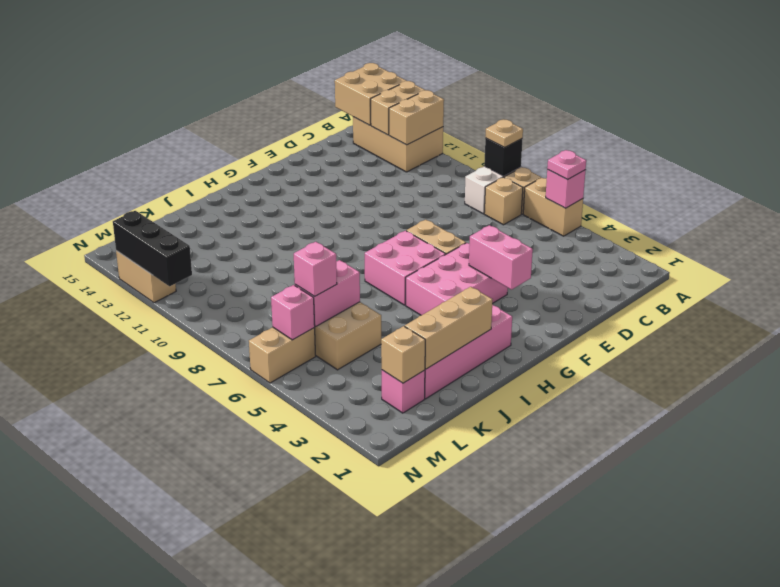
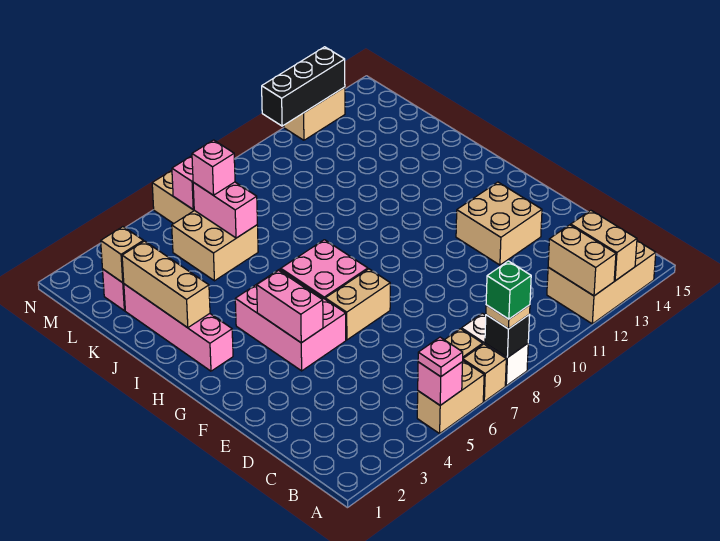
none -> green brick A8 level 4
tan brick A14:B15 level 2 -> tan brick E12:F13 level 1
pink brick F3:F4 level 2 -> pink brick F4:G4 level 2

